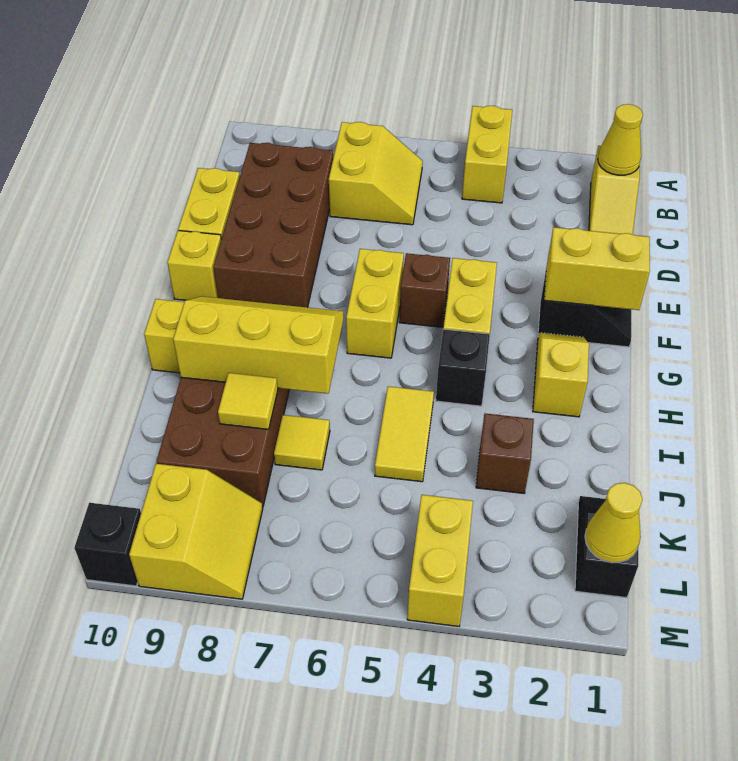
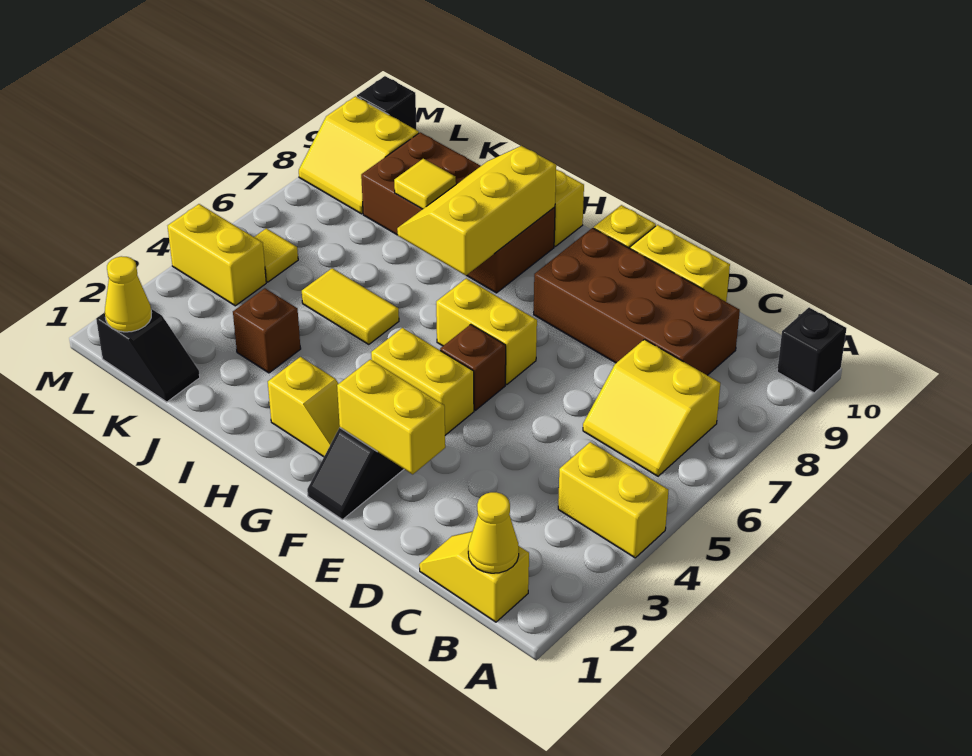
yellow brick F1:F2 level 2 -> yellow brick E2:F2 level 2
black brick H4 level 1 -> black brick A10 level 1
yellow slope H7:I9 level 2 top I -> yellow slope H7:I9 level 2 top H
yellow tile J7 level 1 -> yellow tile L5 level 1

